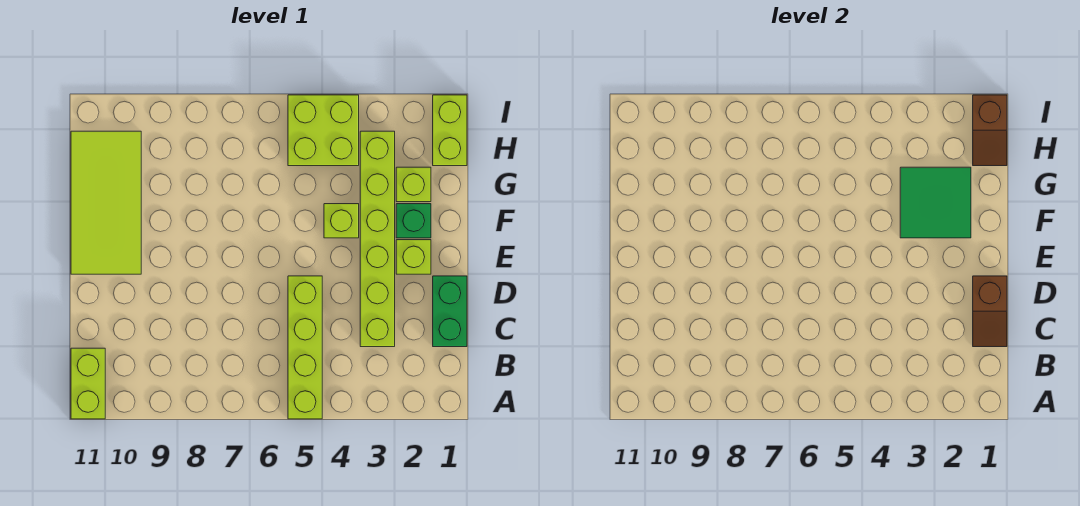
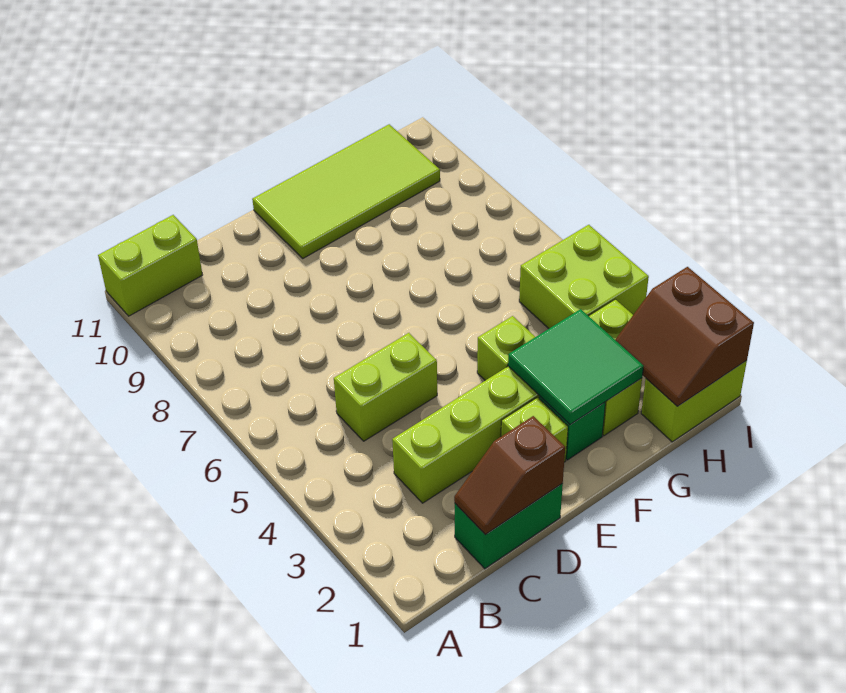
lime brick A5:D5 level 1 -> lime brick C5:D5 level 1
brown slope H1:I1 level 2 top I -> brown slope H1:I2 level 2 top I

